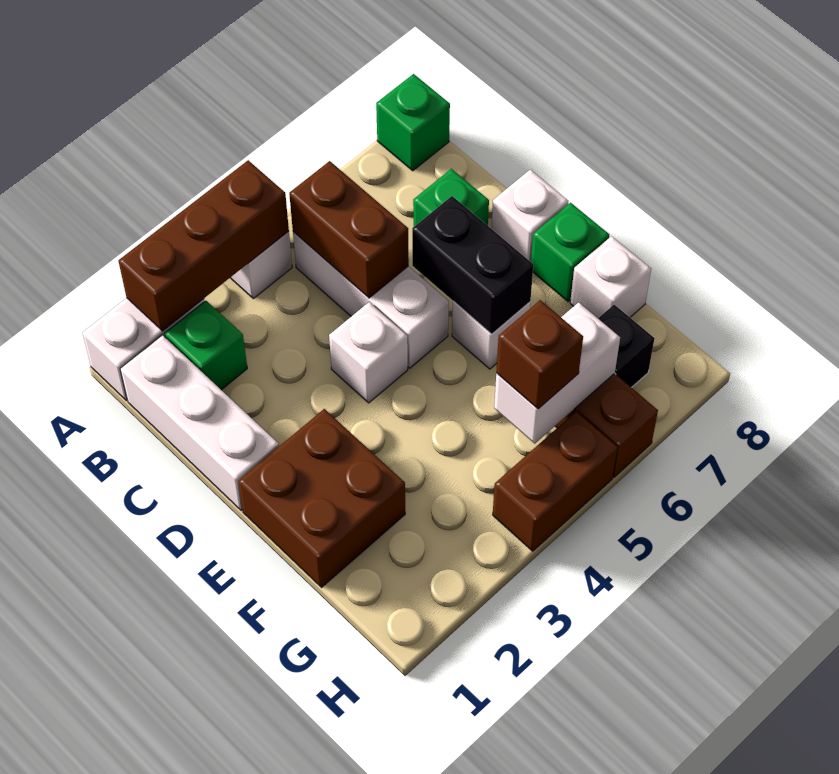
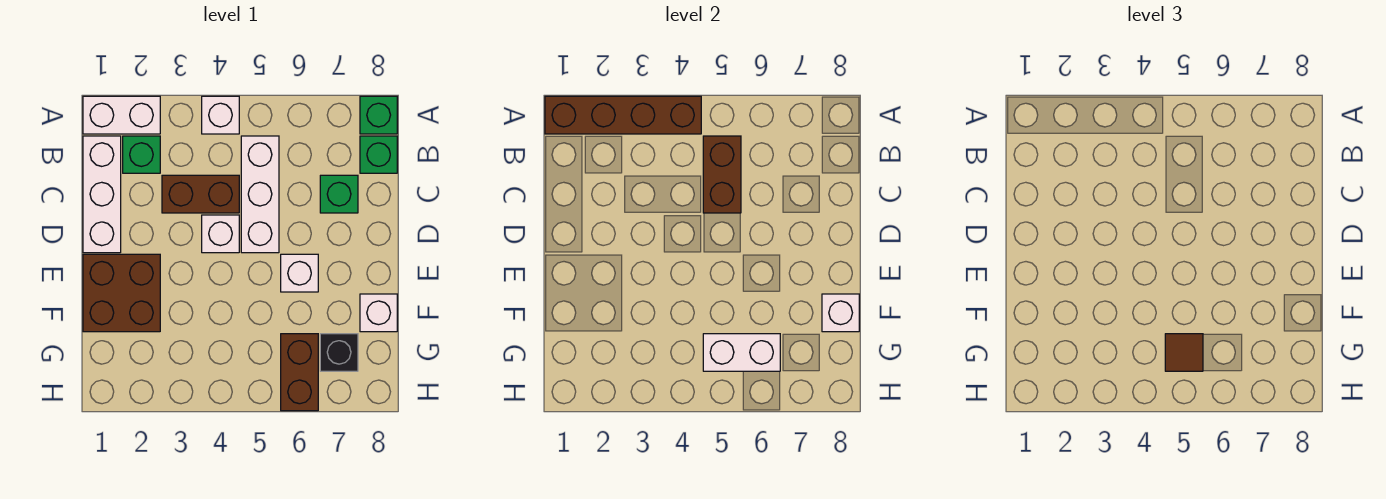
brown brick A2:A4 level 2 -> brown brick A1:A4 level 2
black brick D6:E6 level 2 -> none
white brick D8 level 1 -> white brick F8 level 2
green brick E8 level 1 -> green brick B8 level 1
brown brick G5 level 3 -> brown tile G5 level 3
brown brick H4:H5 level 1 -> brown brick C3:C4 level 1

